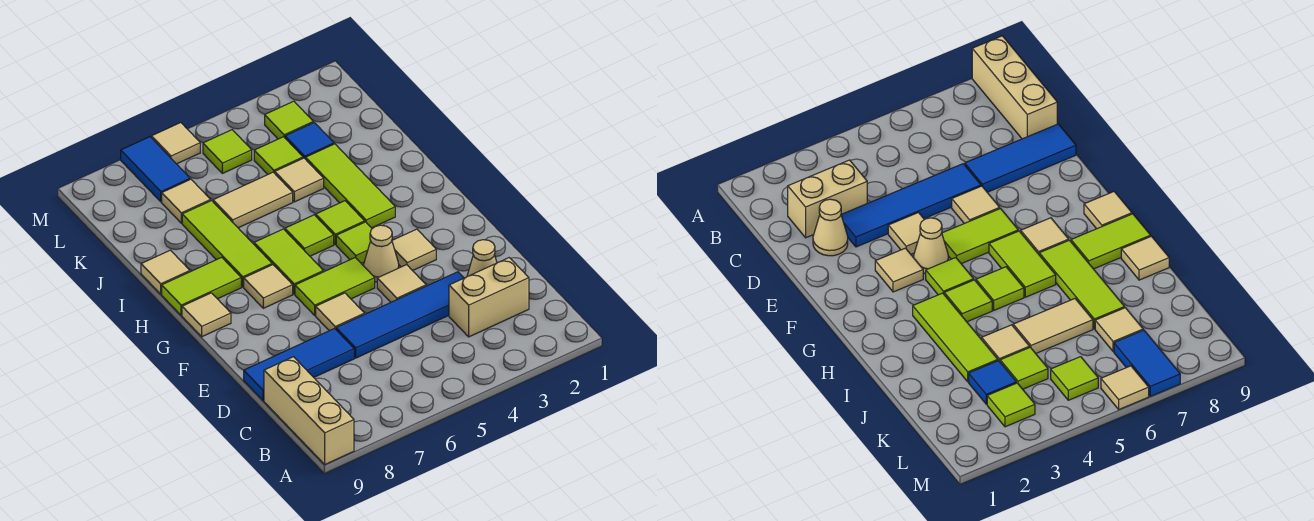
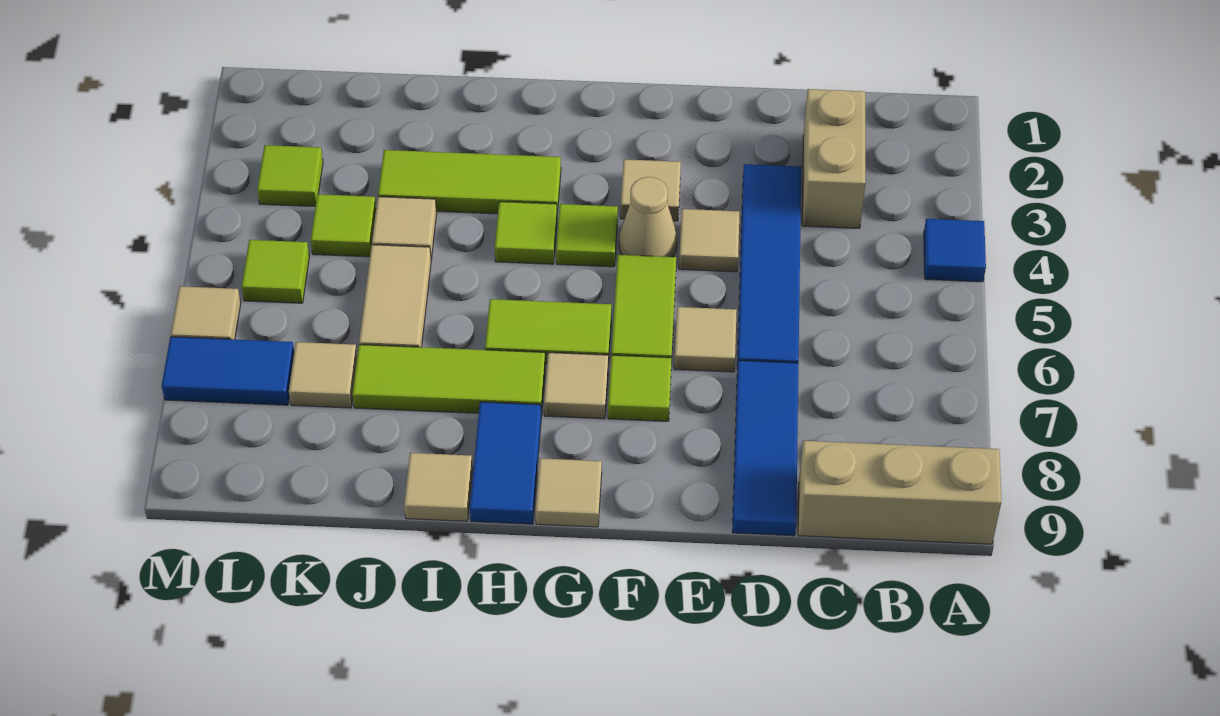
tan cone D2 level 1 -> none
lime tile H5 level 1 -> lime tile F7 level 1
lime tile H8:H9 level 1 -> blue tile H8:H9 level 1
blue tile K3 level 1 -> blue tile A4 level 1

